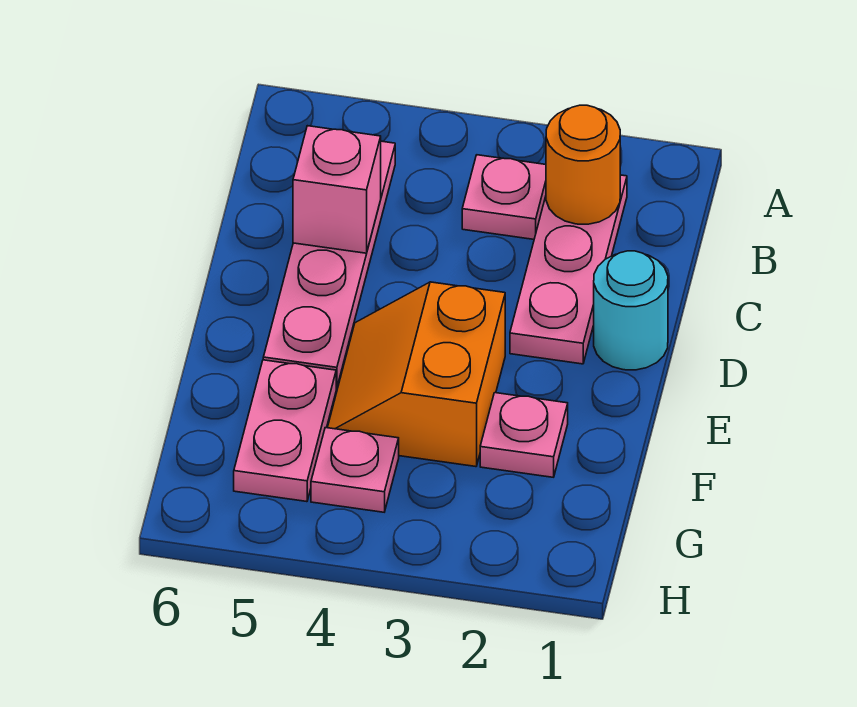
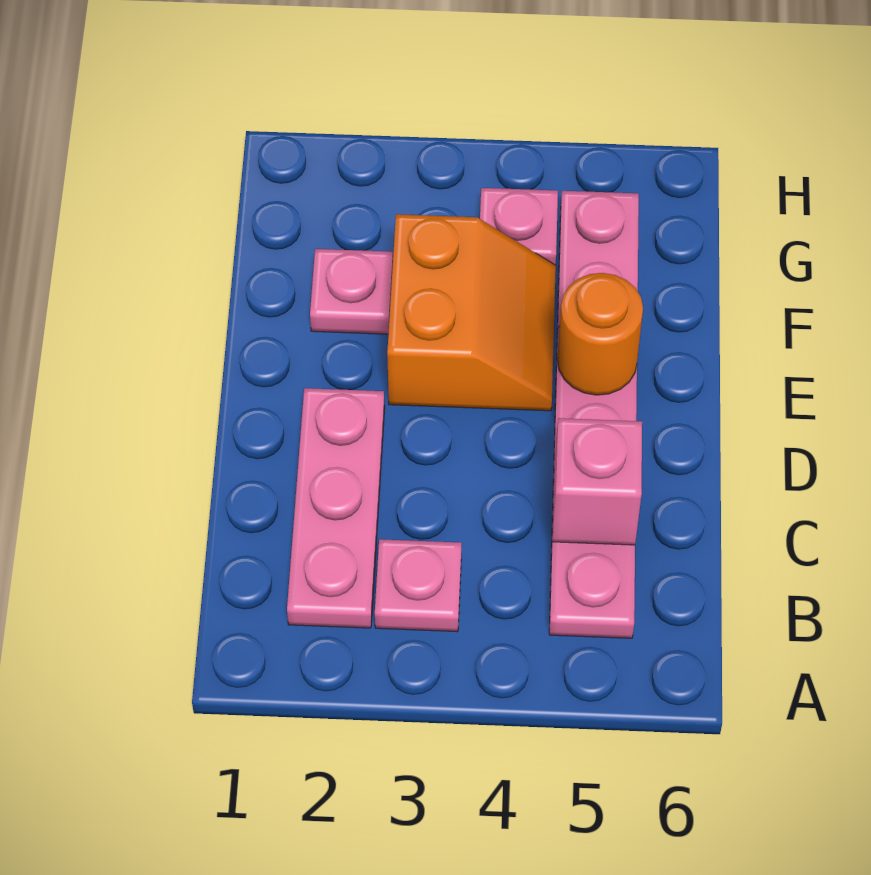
orange round brick B2 level 2 -> orange round brick E5 level 2
cyan round brick D1 level 1 -> none

